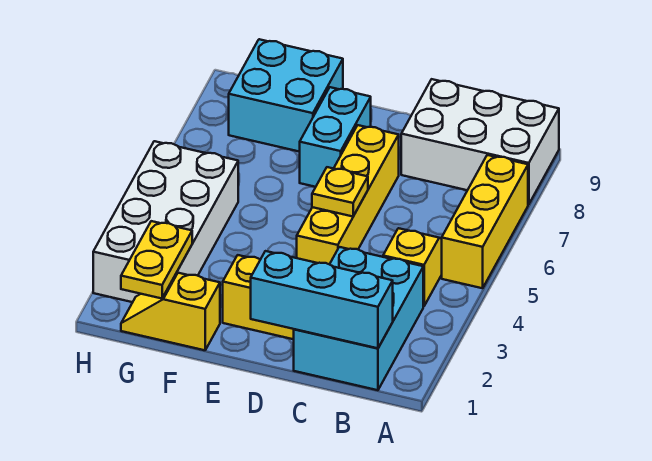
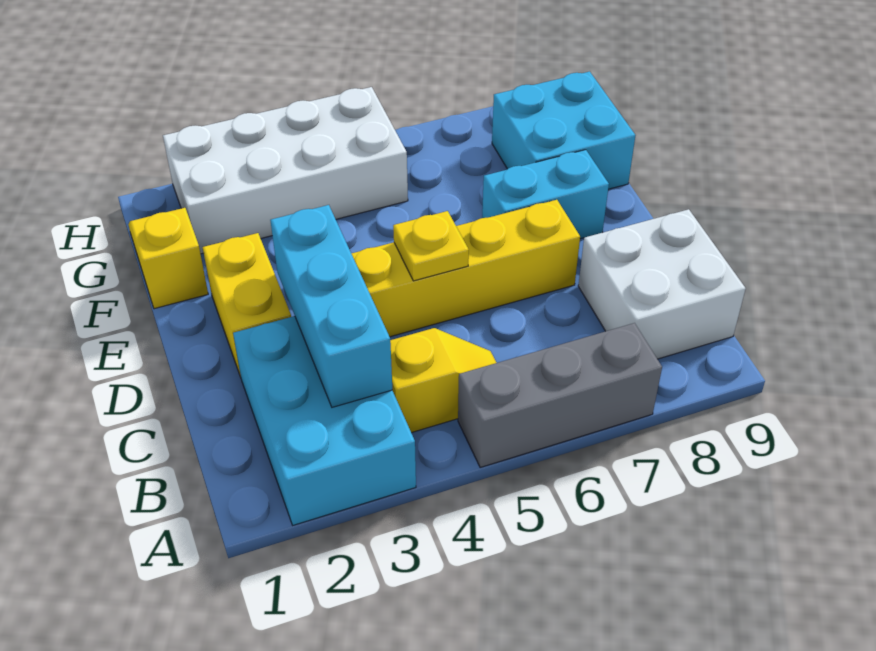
yellow brick A5:A7 level 1 -> grey brick A5:A7 level 1
white brick A8:C9 level 1 -> white brick B8:C9 level 1
cyan brick B1:C3 level 1 -> cyan brick A2:C3 level 1
cyan brick B1:D1 level 2 -> cyan brick B3:D3 level 2
yellow plate G1:G2 level 2 -> none

